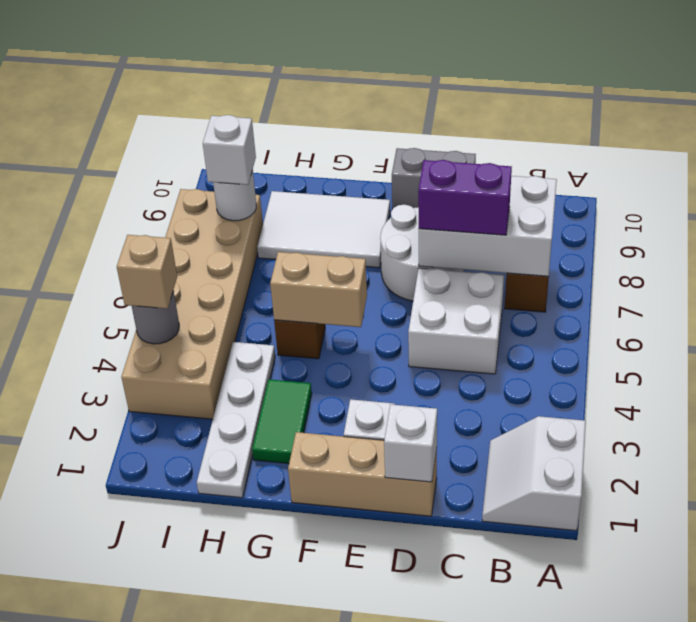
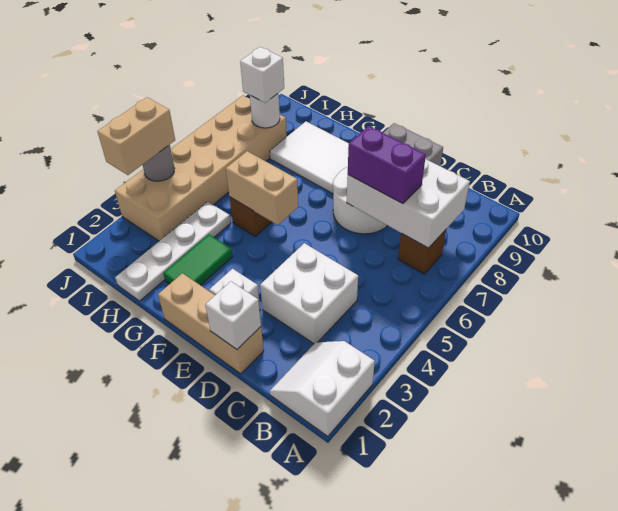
white brick C5:D6 level 1 -> white brick C3:D4 level 1
tan brick J4 level 3 -> tan brick J3:J4 level 3

